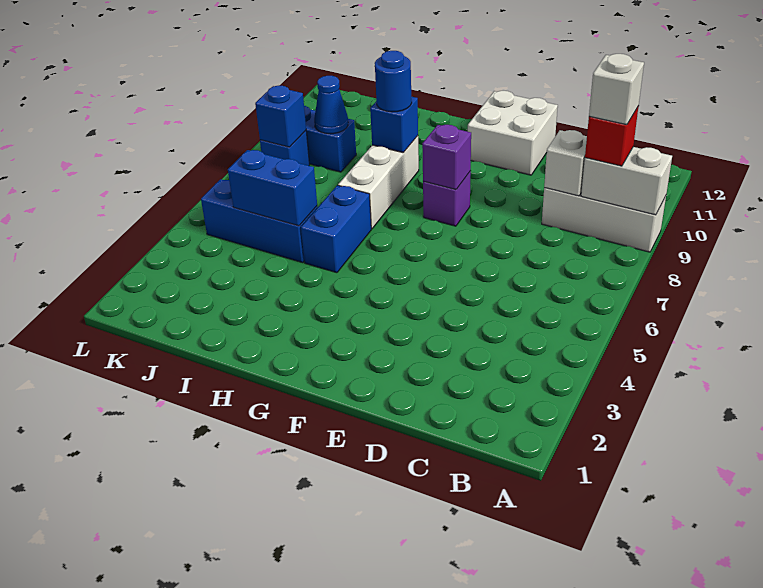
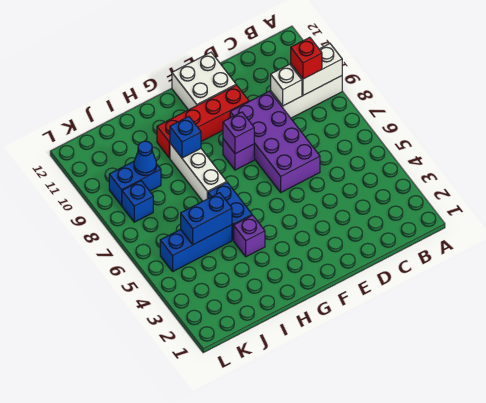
white brick B9 level 4 -> none
none -> purple brick D6:E9 level 1
none -> red brick E10:H10 level 1
none -> purple brick H4 level 1
blue round brick H9 level 3 -> none
blue brick K8 level 2 -> none

